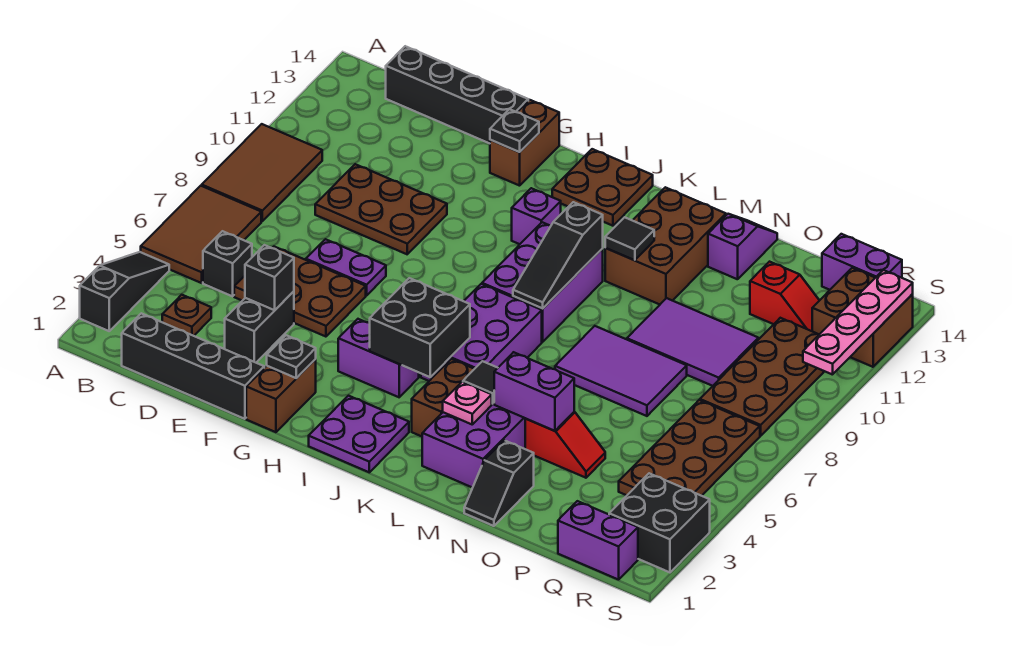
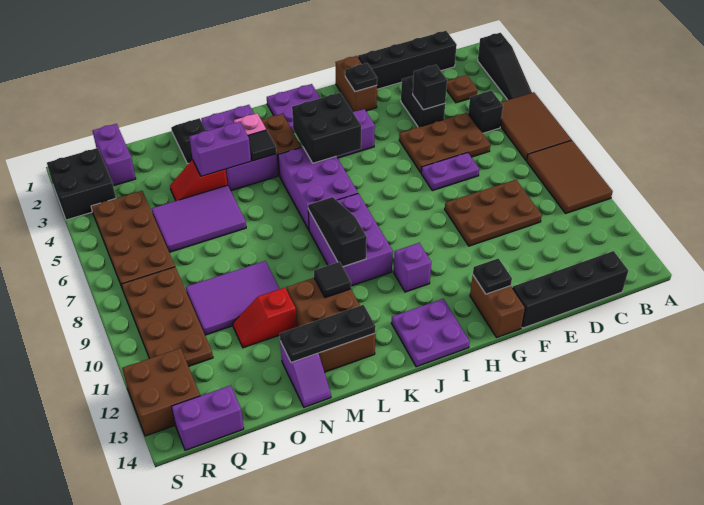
brown plate I13:J14 level 1 -> purple plate I13:J14 level 1
none -> black plate L13:N13 level 2
purple tile M7:O8 level 1 -> purple tile N5:P6 level 1
red slope P12:Q12 level 1 top P -> red slope N11:O11 level 1 top N
purple brick Q1:R1 level 1 -> purple brick Q1:Q2 level 1
pink plate S10:S13 level 2 -> none

